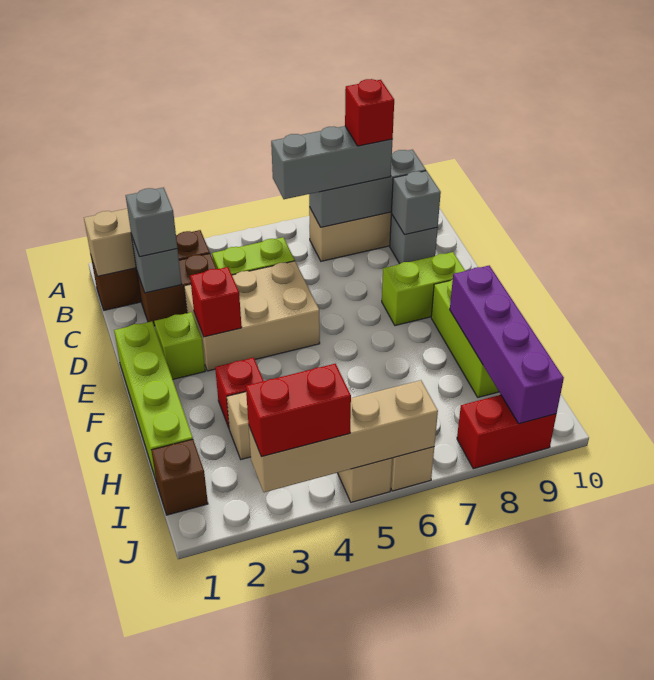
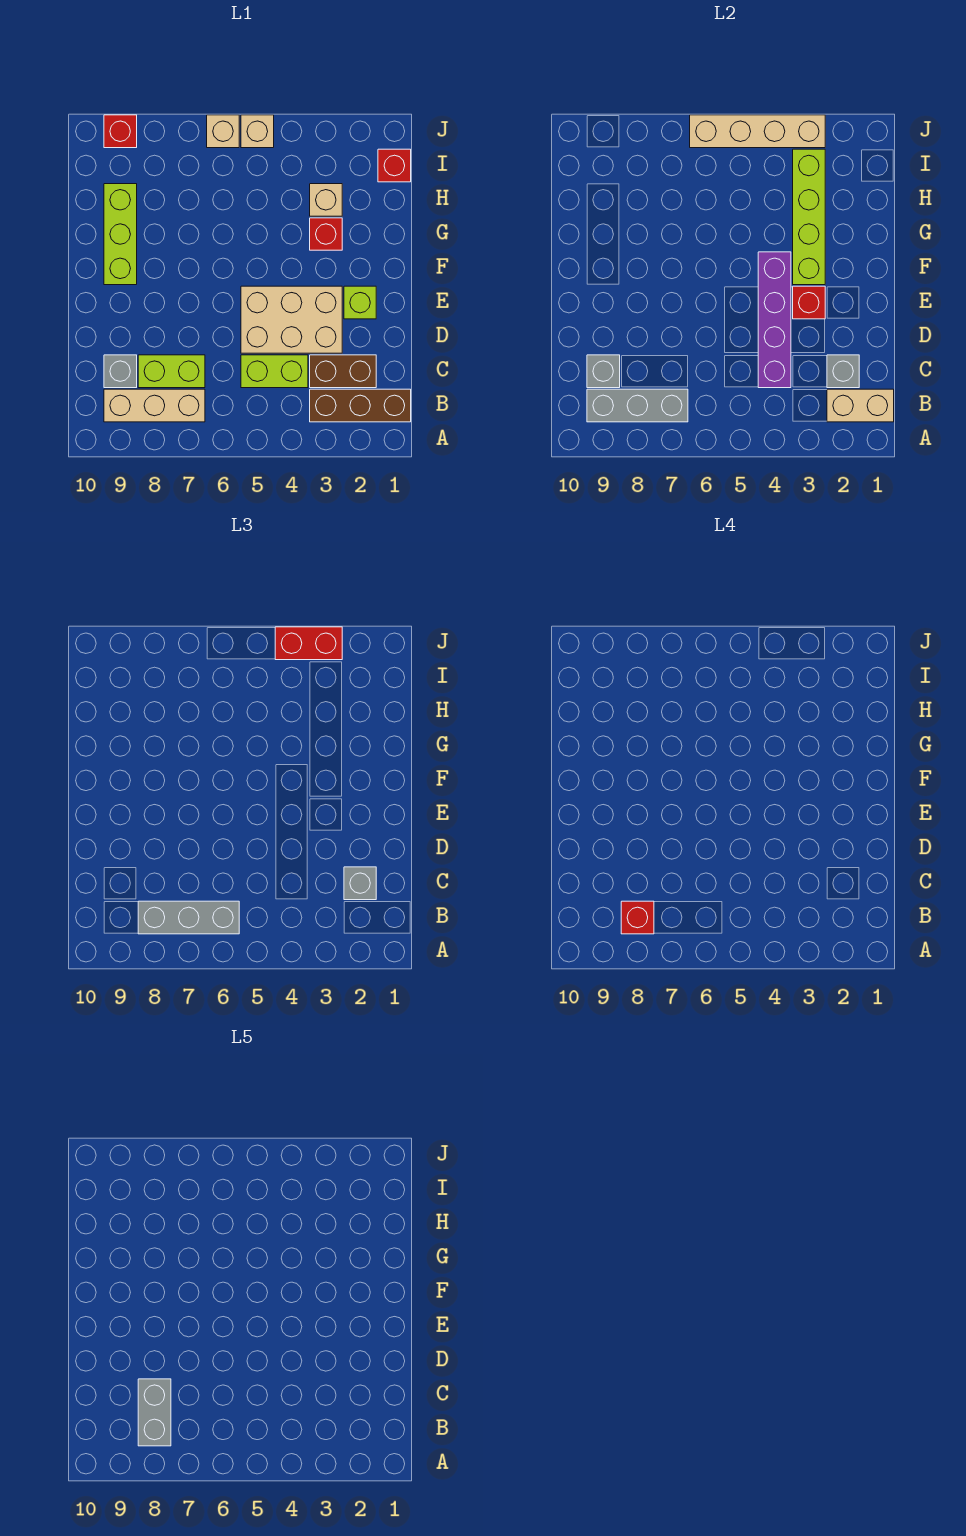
none -> grey brick B8:C8 level 5
lime brick E1:H1 level 1 -> lime brick F3:I3 level 2
lime brick E8:E9 level 1 -> lime brick C7:C8 level 1
purple brick G9:J9 level 2 -> purple brick C4:F4 level 2
brown brick I1 level 1 -> red brick I1 level 1
red brick J8:J9 level 1 -> red brick J9 level 1

